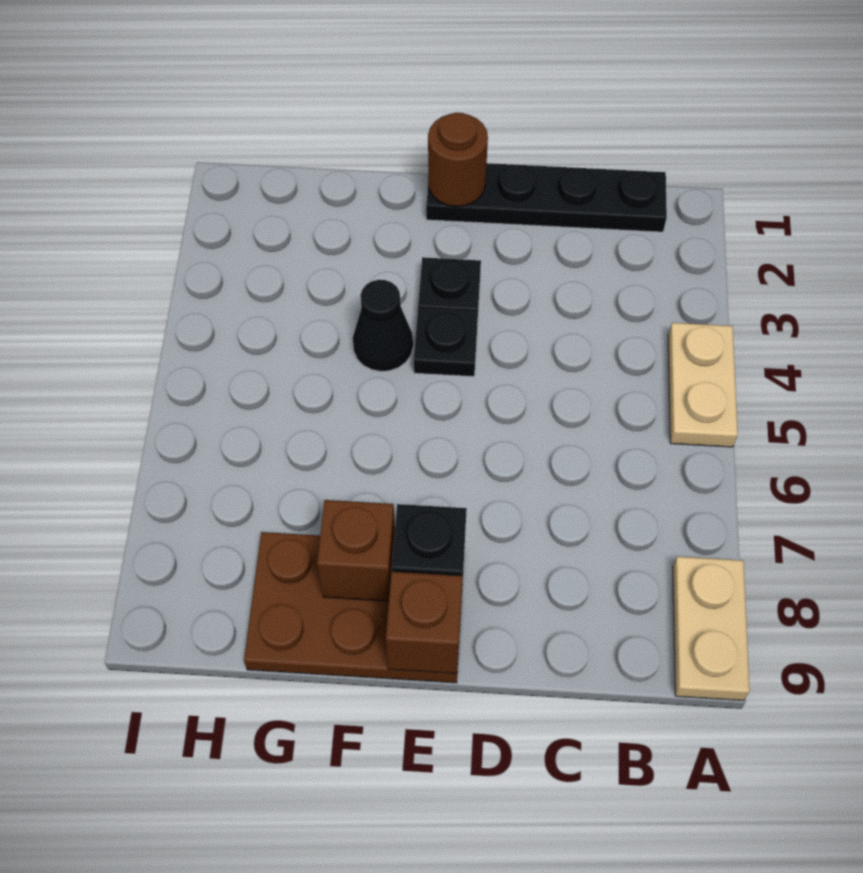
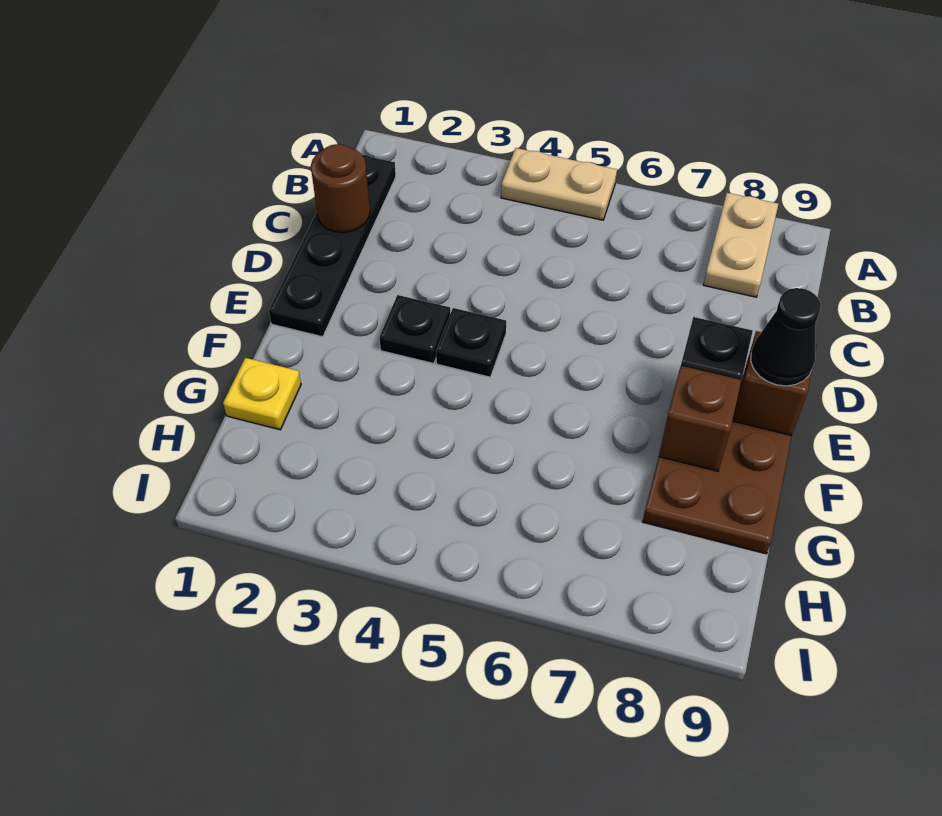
tan plate A8:A9 level 1 -> tan plate A8:B8 level 1
brown round brick E1 level 2 -> brown round brick C1 level 2
black cone F4 level 1 -> black cone E9 level 3
none -> yellow plate G1 level 1

